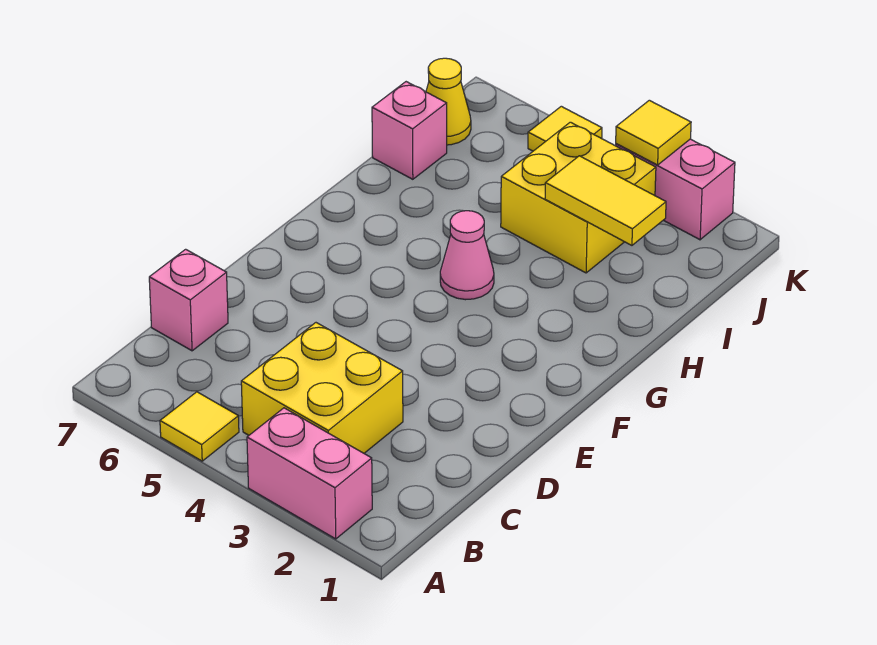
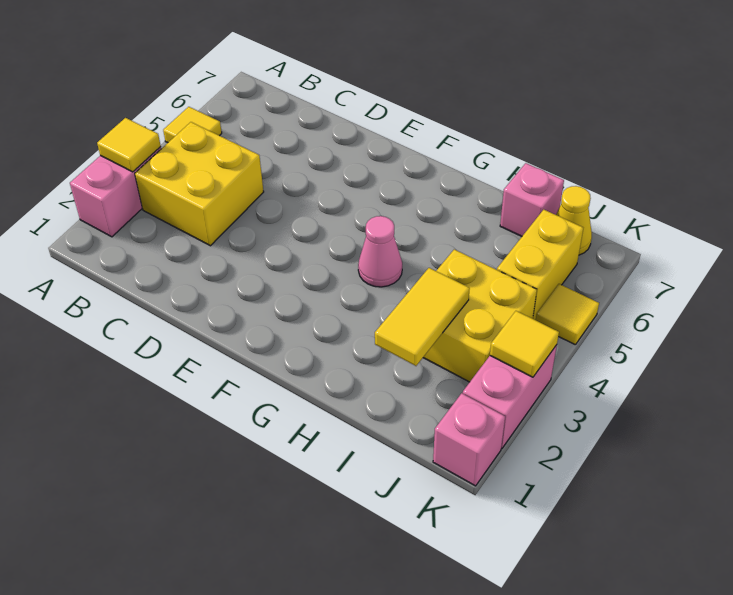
none -> yellow tile A3 level 2
pink brick C7 level 1 -> pink brick K1 level 1
none -> yellow brick J5:J6 level 1

